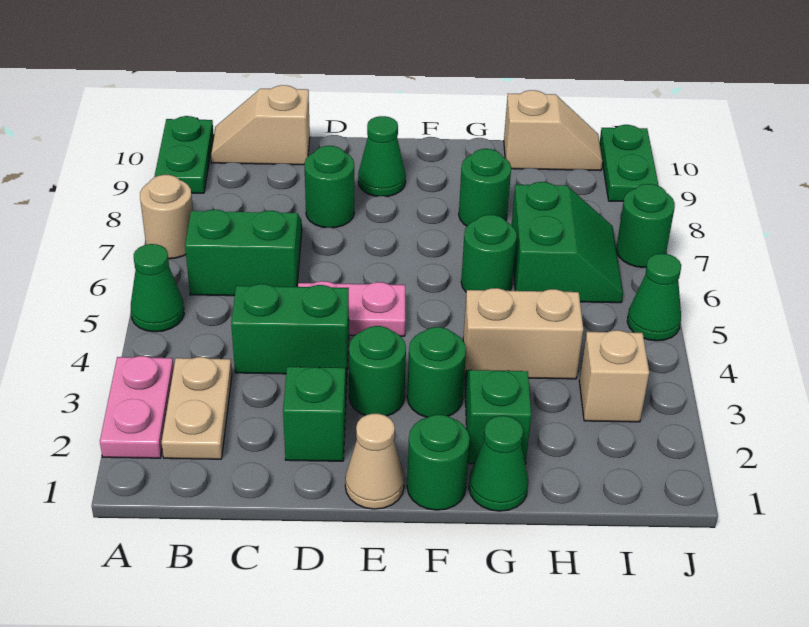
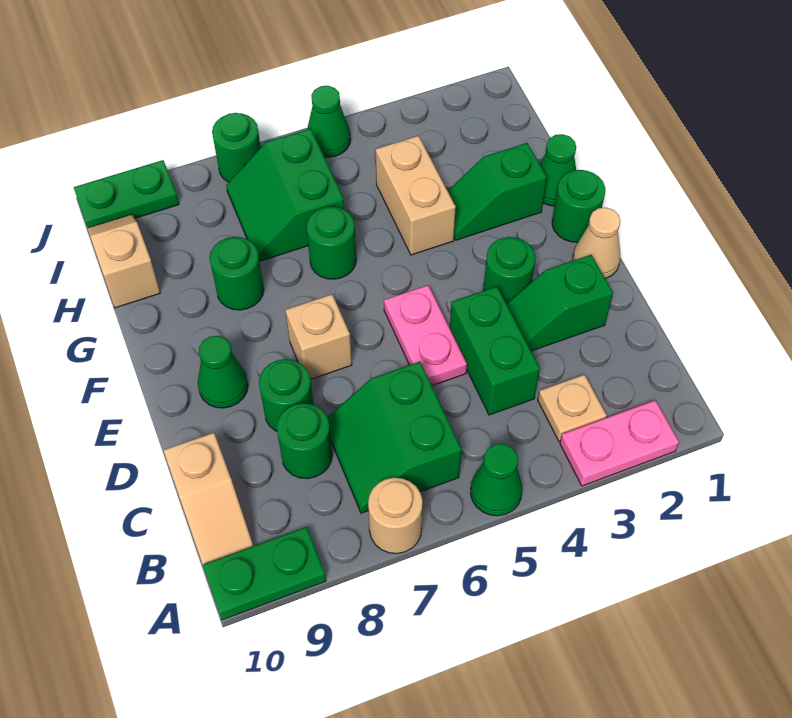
tan plate B2:B3 level 1 -> tan plate B3 level 1
green round brick F3 level 1 -> green round brick C8 level 1
green slope H6:I7 level 1 top H -> green slope H6:I7 level 1 top 6
tan brick I3 level 1 -> tan brick E7 level 1

